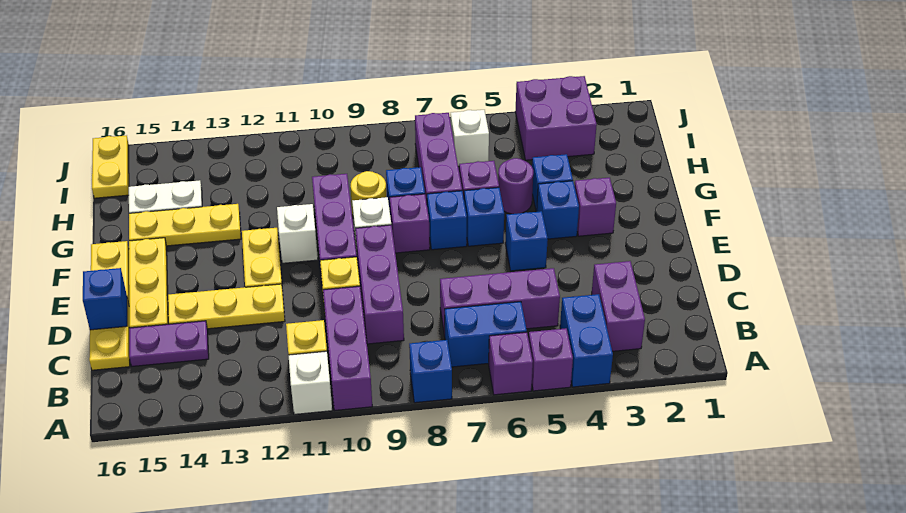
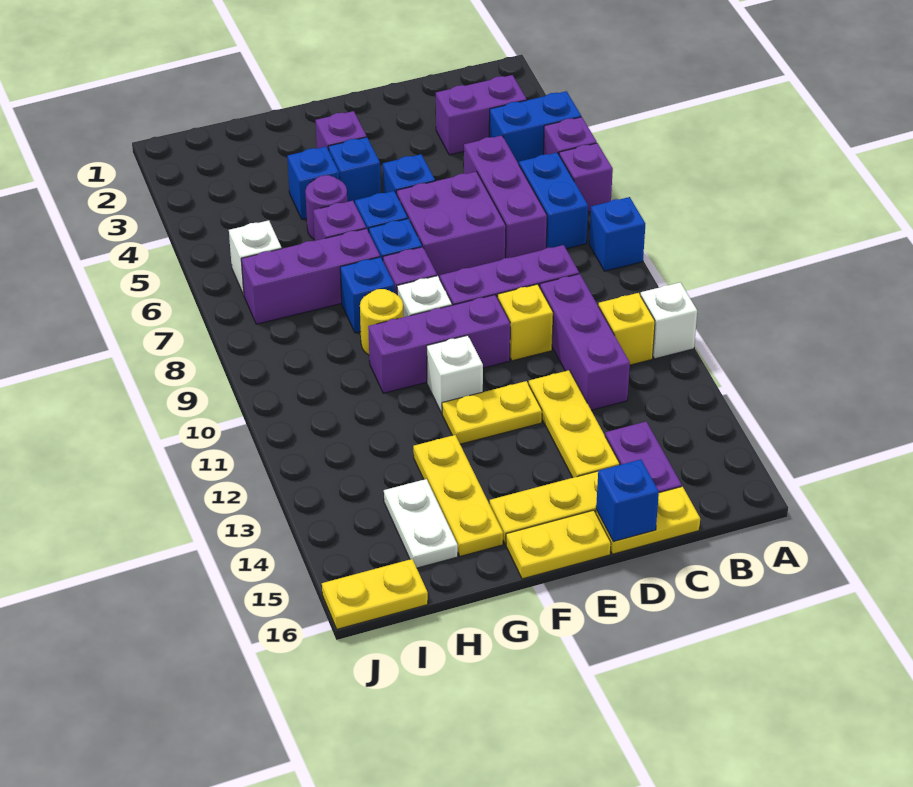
purple brick A10:C10 level 1 -> purple brick C10:C12 level 1
purple brick I3:J4 level 1 -> purple brick D6:E7 level 1

